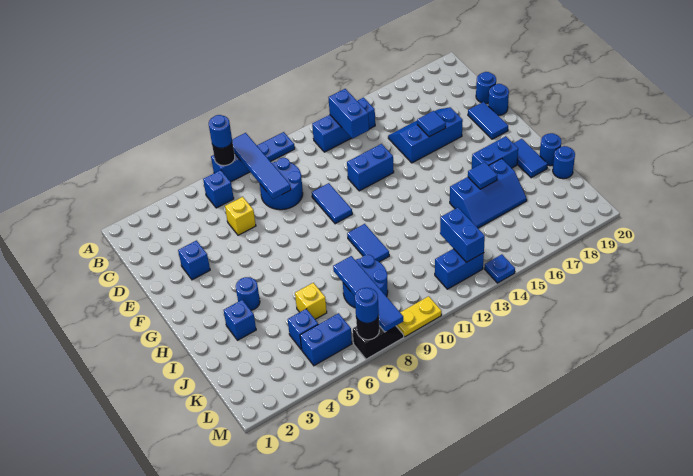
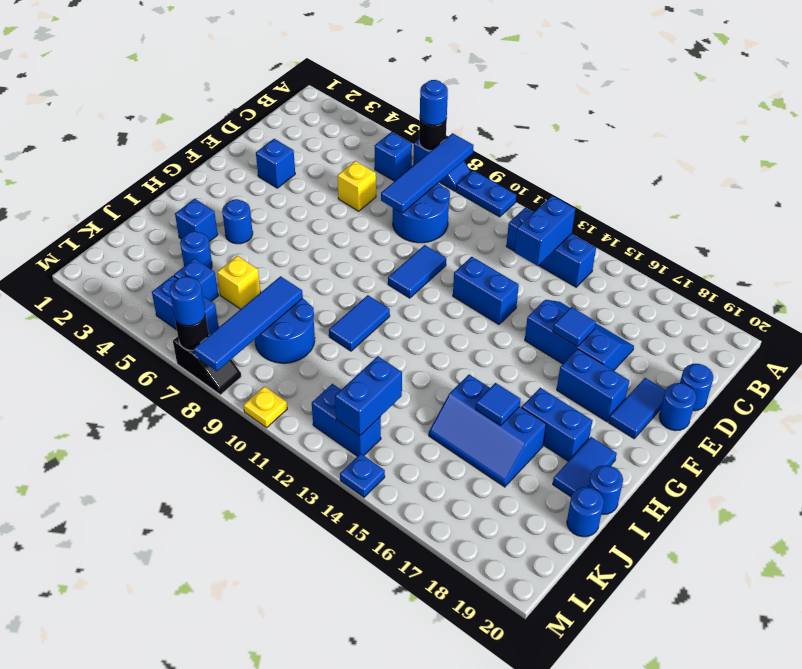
none -> blue brick F17:F18 level 1
none -> blue round brick J4 level 1
yellow plate M9:M10 level 1 -> yellow plate M10 level 1

